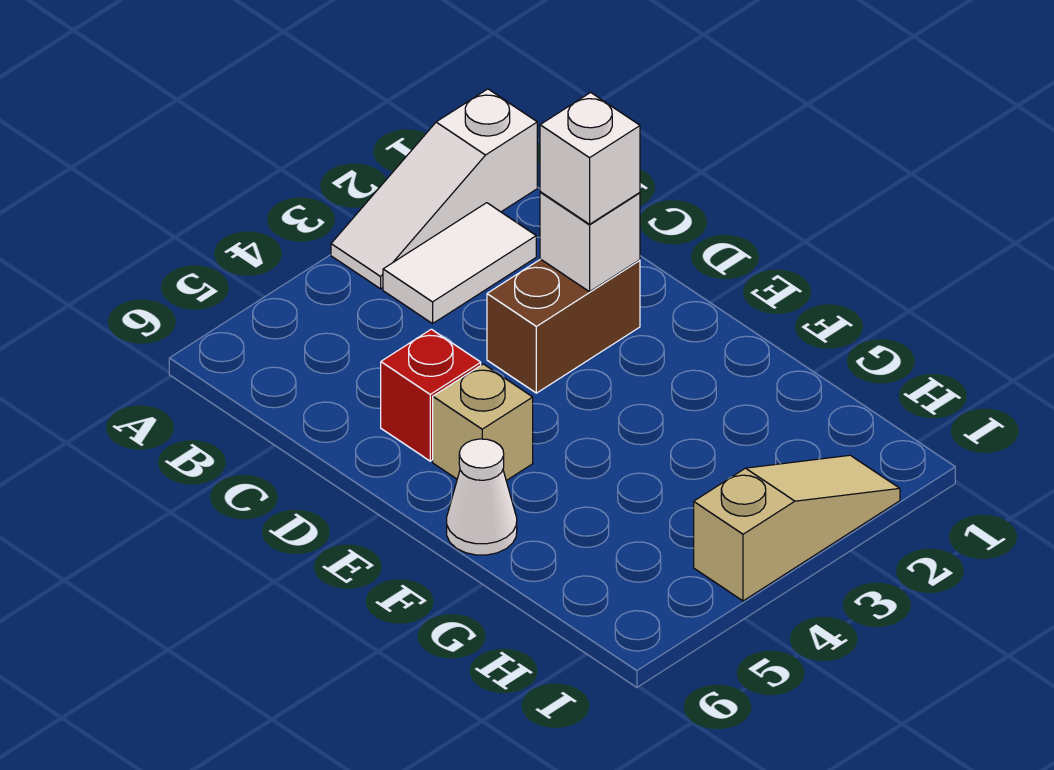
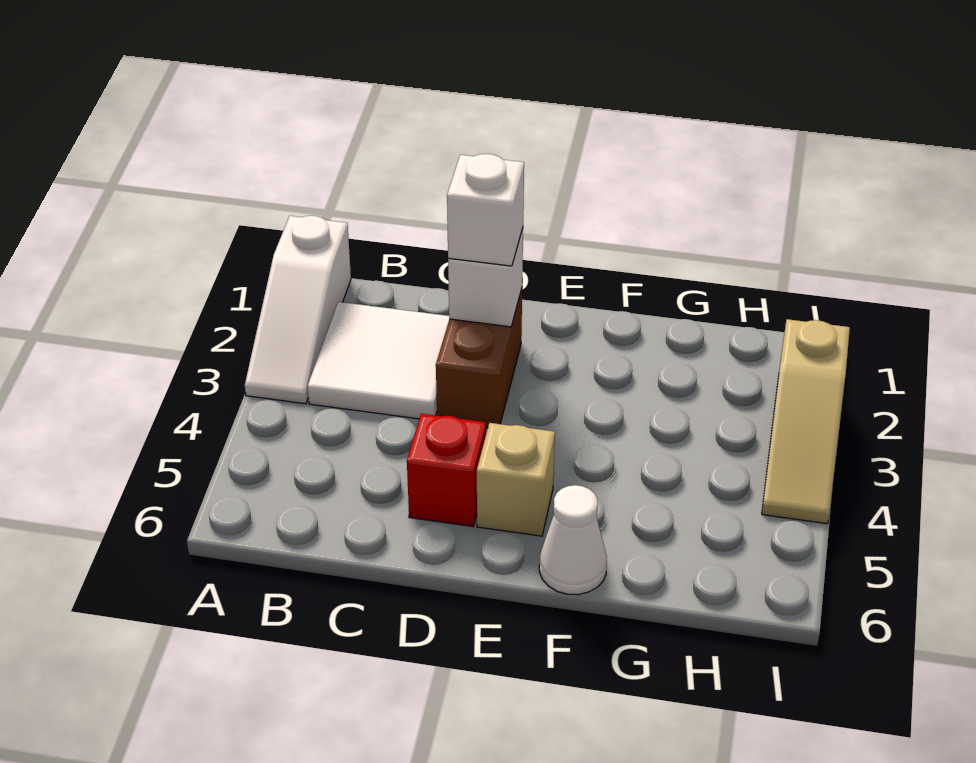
white tile B2:B3 level 1 -> white tile B2:C3 level 1
tan slope I2:I4 level 1 top 4 -> tan slope I2:I4 level 1 top 2

